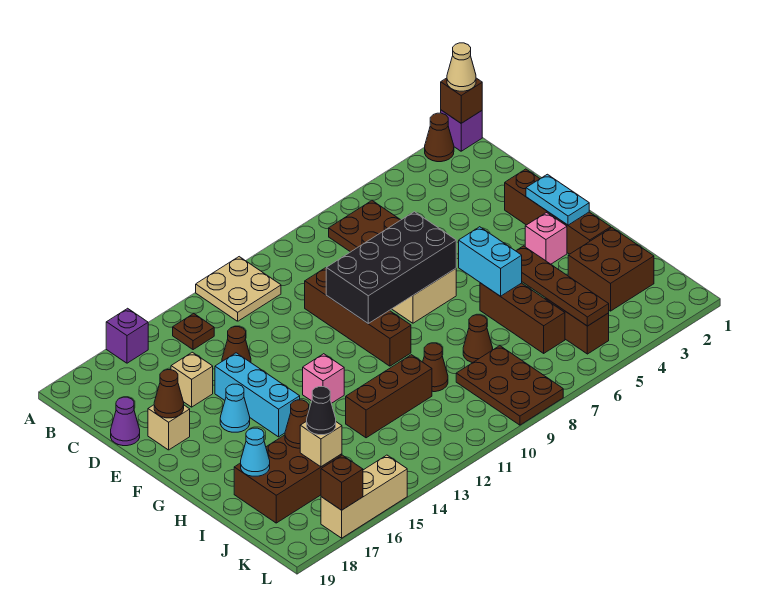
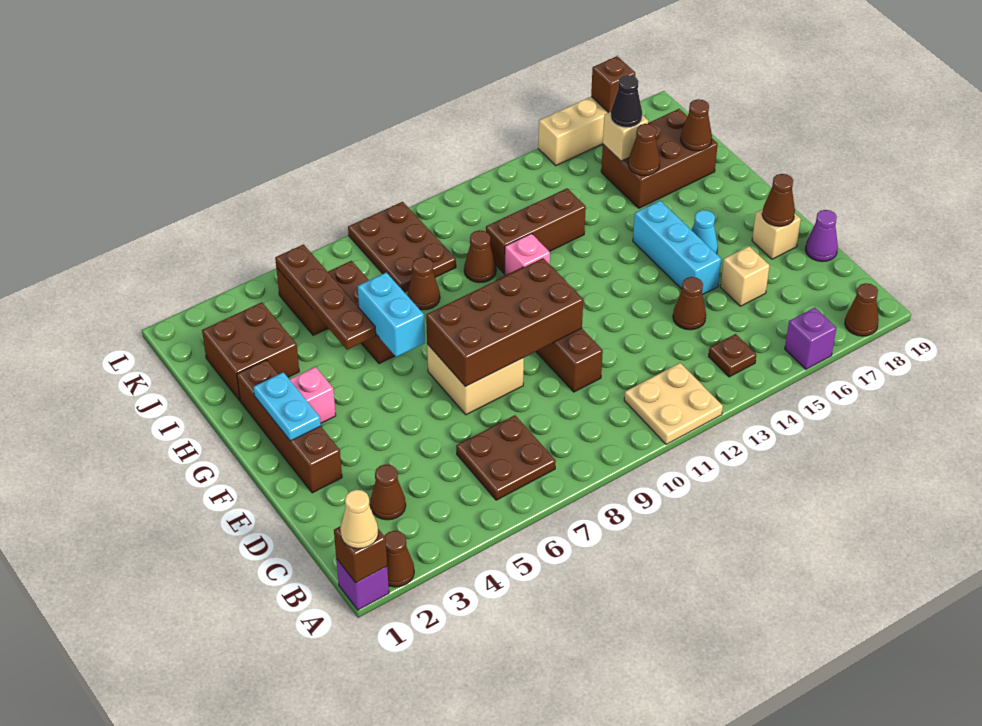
none -> brown cone A18 level 1
none -> brown cone C3 level 1
black brick E7:F10 level 2 -> brown brick E7:F10 level 2
pink brick G13 level 1 -> pink brick H11 level 1
cyan cone I18 level 2 -> brown cone I18 level 2

